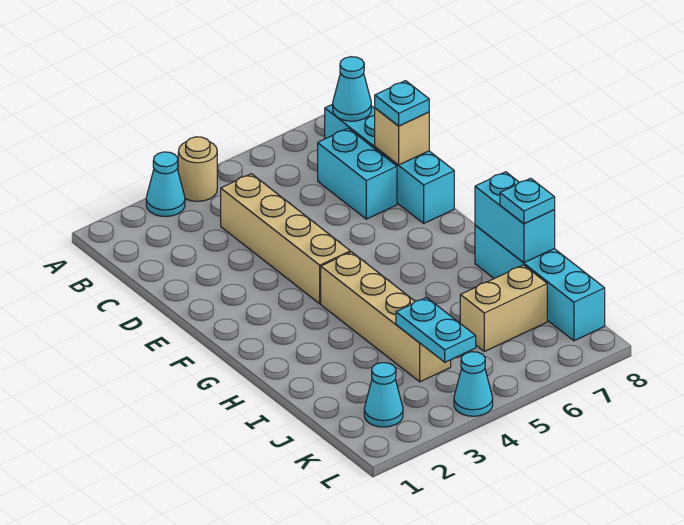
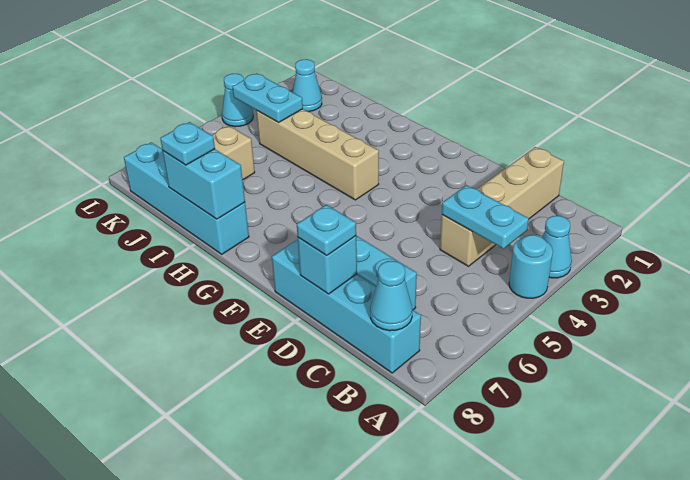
tan round brick A4 level 1 -> cyan round brick A4 level 1
none -> cyan plate B4:C4 level 2
tan brick C4:F4 level 1 -> tan brick C1:C4 level 1
tan brick D8 level 2 -> cyan brick D8 level 2

